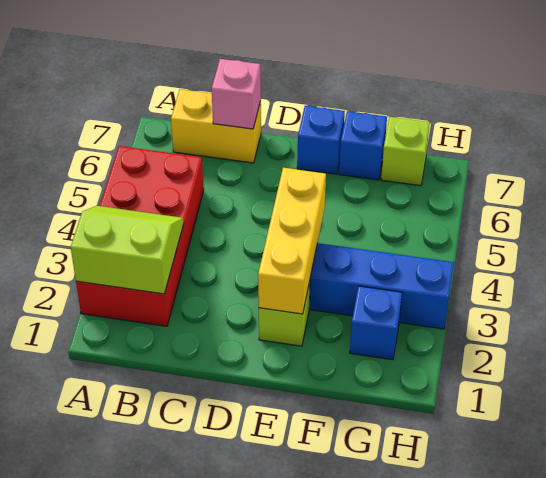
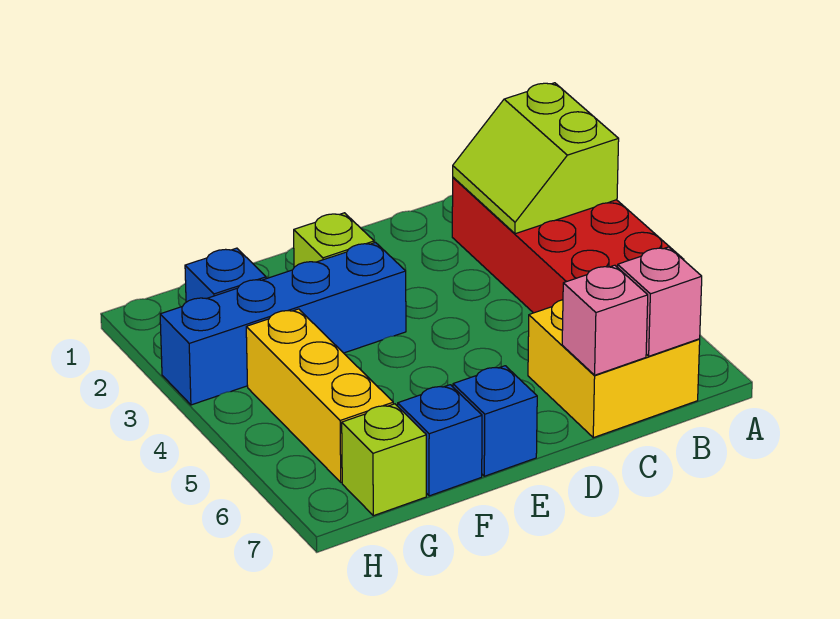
lime slope A2:B3 level 2 top 2 -> lime slope A2:B3 level 2 top A
yellow brick B7:C7 level 1 -> yellow brick B6:C7 level 1
none -> pink brick B7 level 2
yellow brick E2:E4 level 2 -> yellow brick G4:G6 level 1

